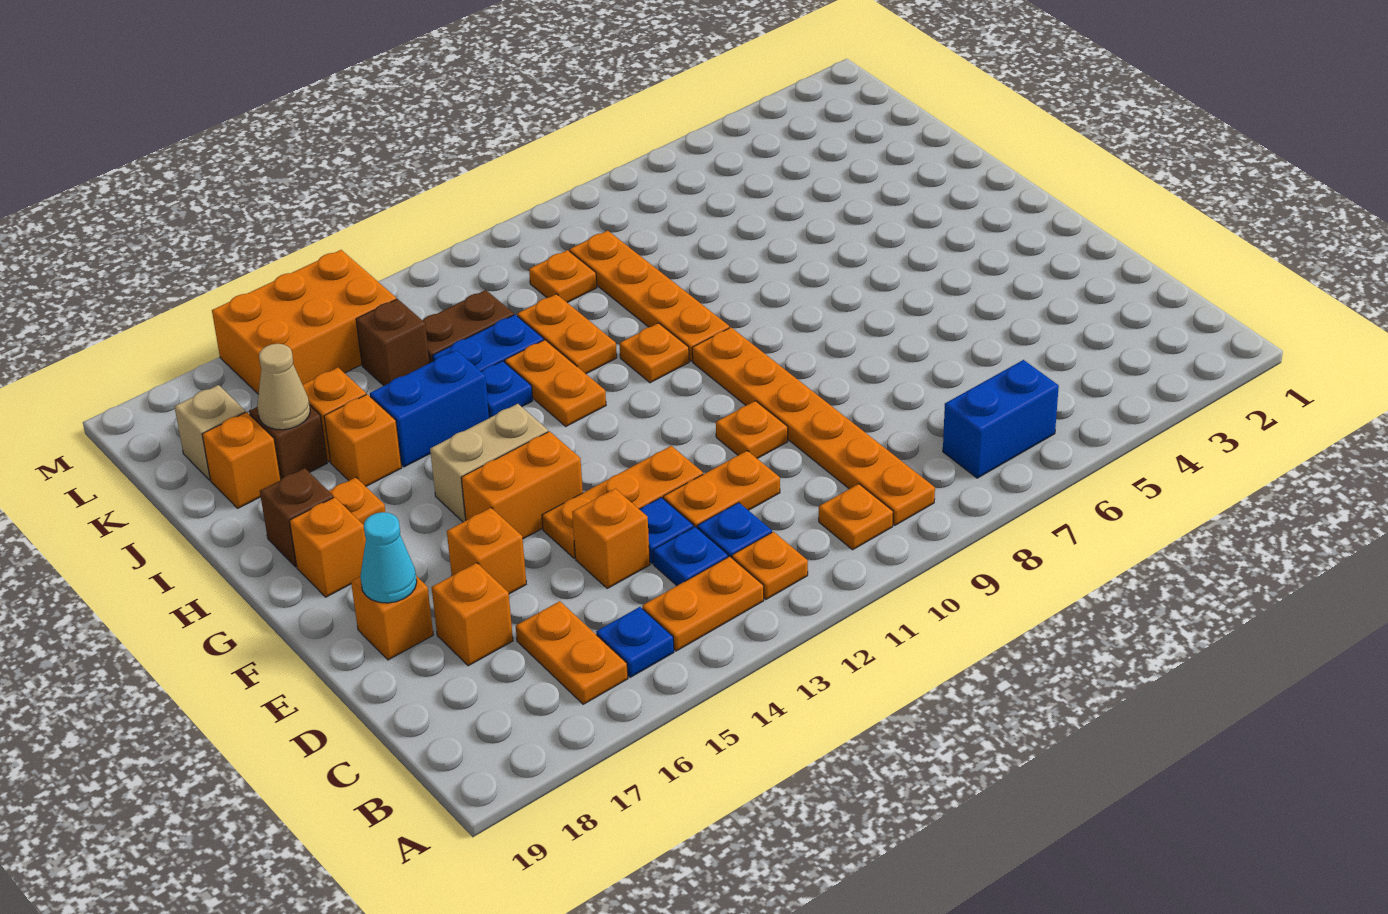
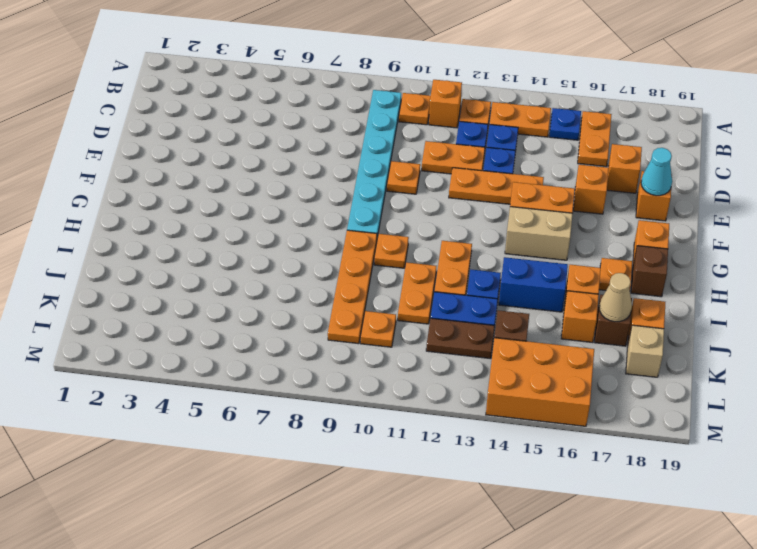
blue brick B6:B7 level 1 -> none
orange plate B9:G9 level 1 -> cyan plate B9:G9 level 1
orange brick D14 level 1 -> orange brick B11 level 1

